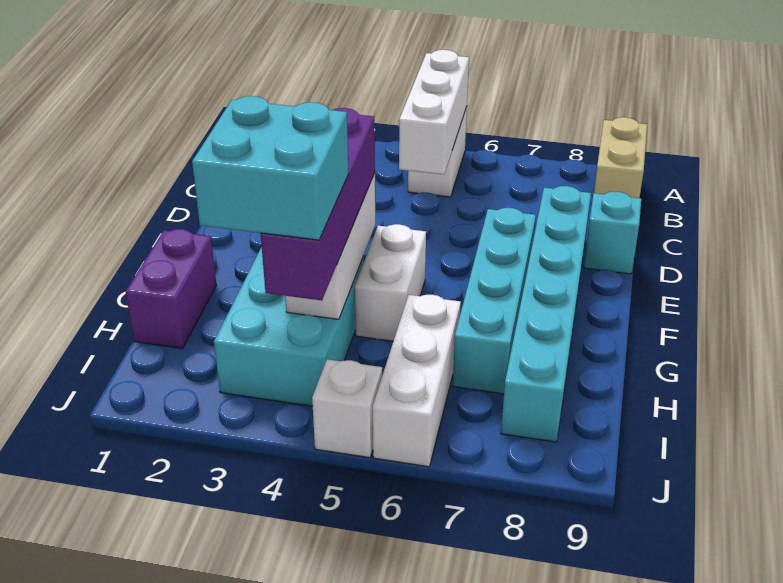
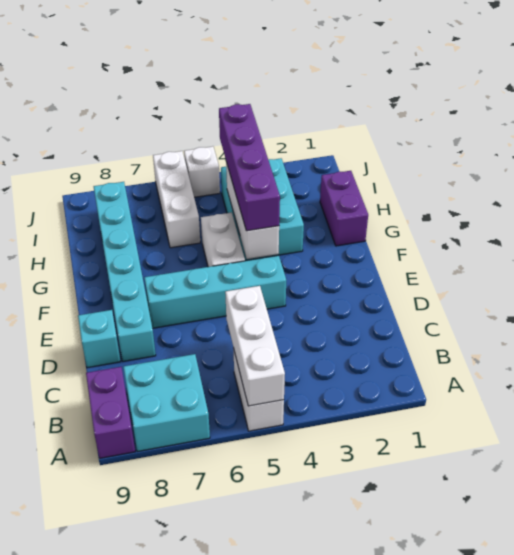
tan brick A9:B9 level 1 -> purple brick A9:B9 level 1
cyan brick E7:H7 level 1 -> cyan brick E4:E7 level 1
cyan brick H3:I4 level 4 -> cyan brick A7:B8 level 1

